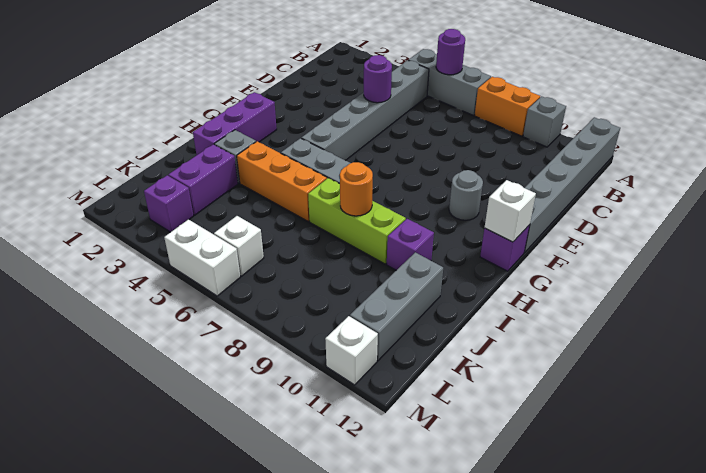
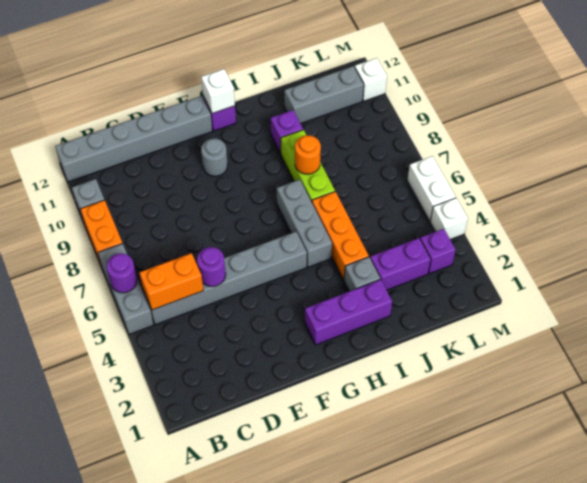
none -> orange brick B5:C5 level 2
white brick L6 level 1 -> white brick M4 level 1

